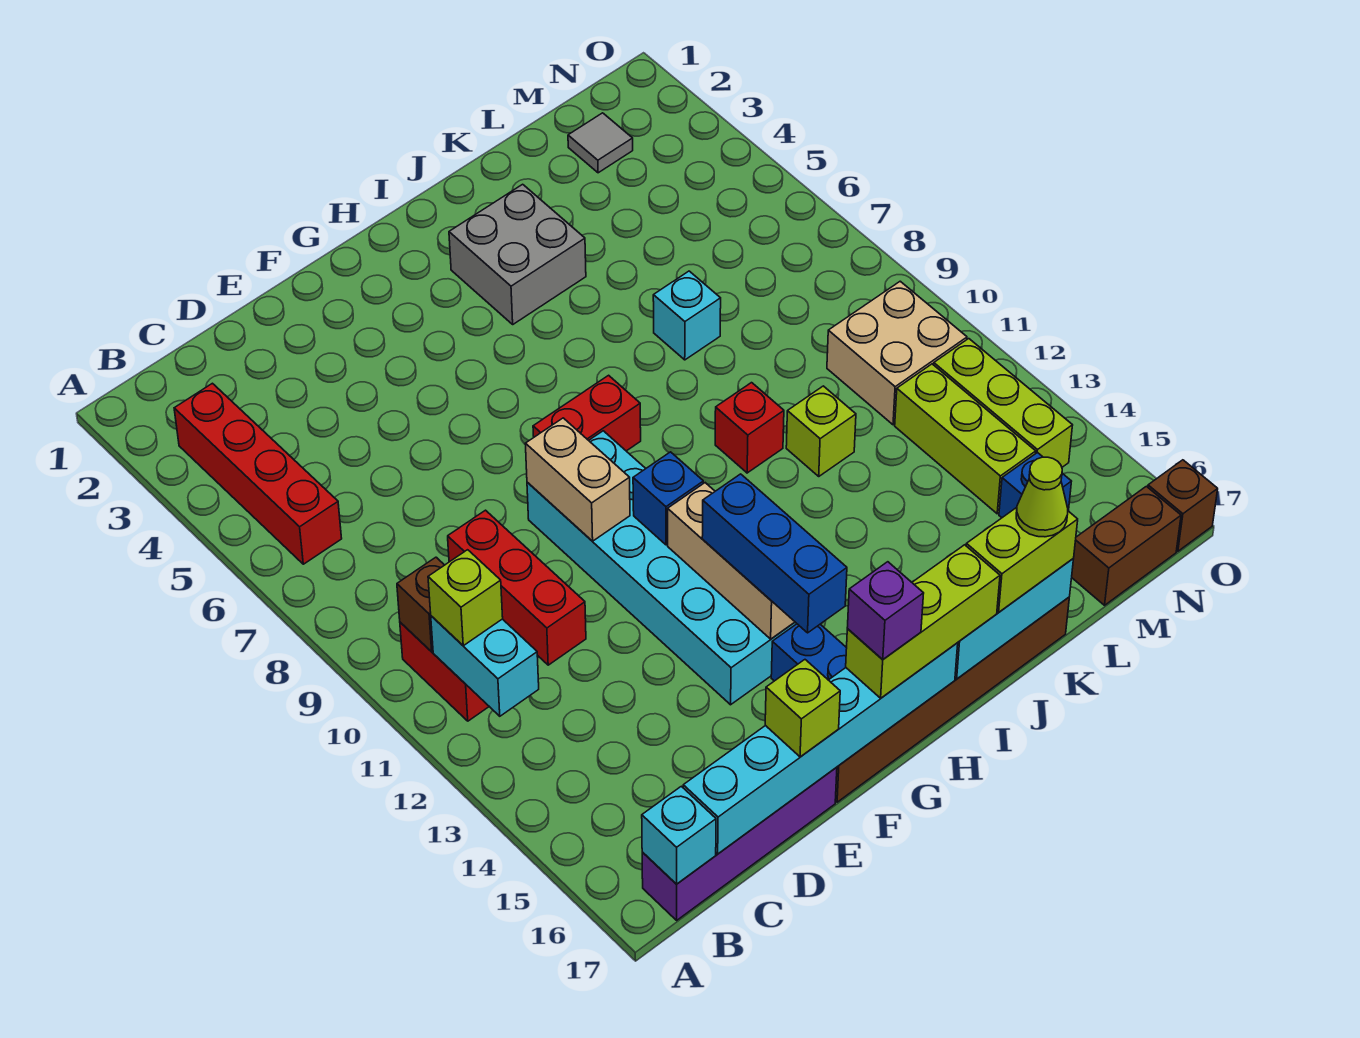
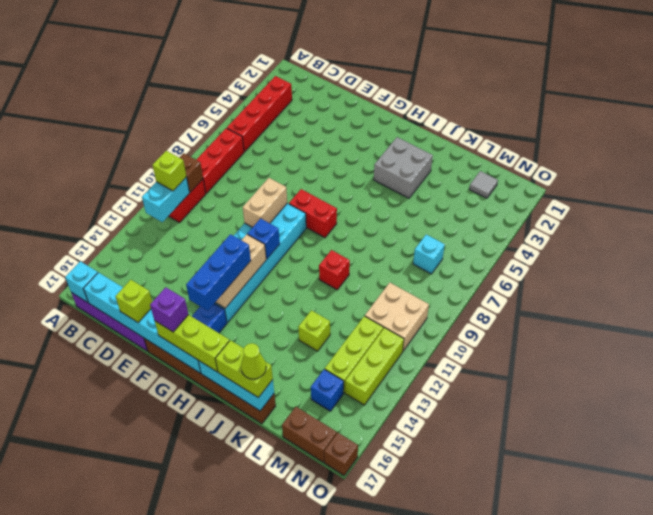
red brick D9:D11 level 1 -> red brick B7:B9 level 1
cyan brick K7 level 1 -> cyan brick M7 level 1
lime brick K11 level 1 -> lime brick K13 level 1

